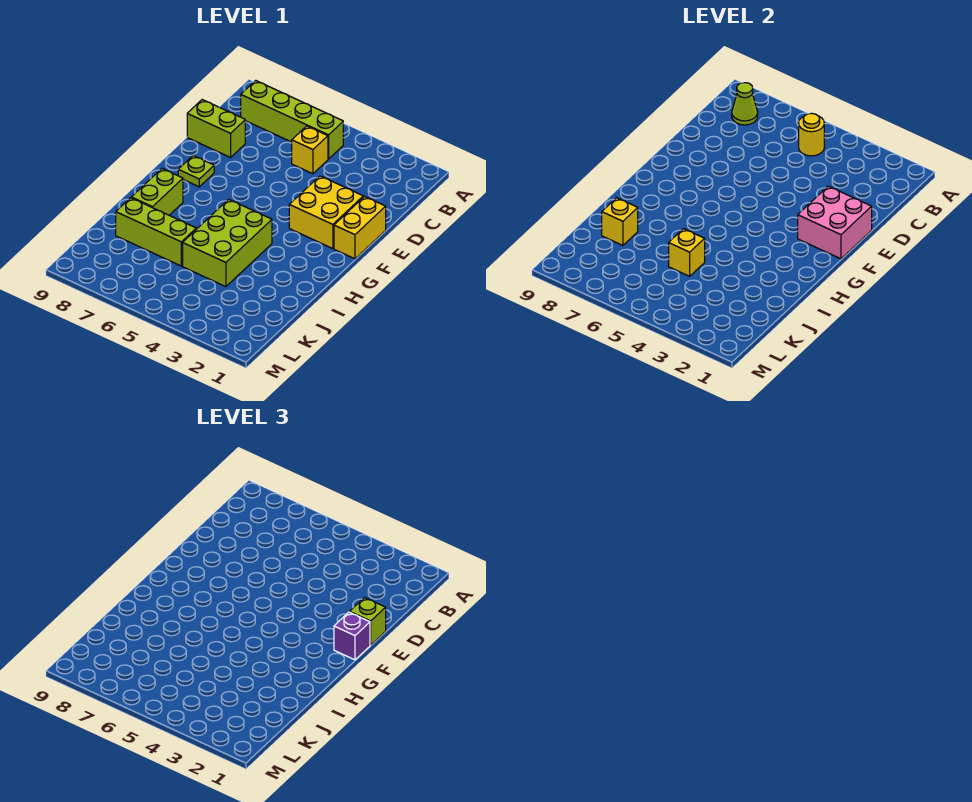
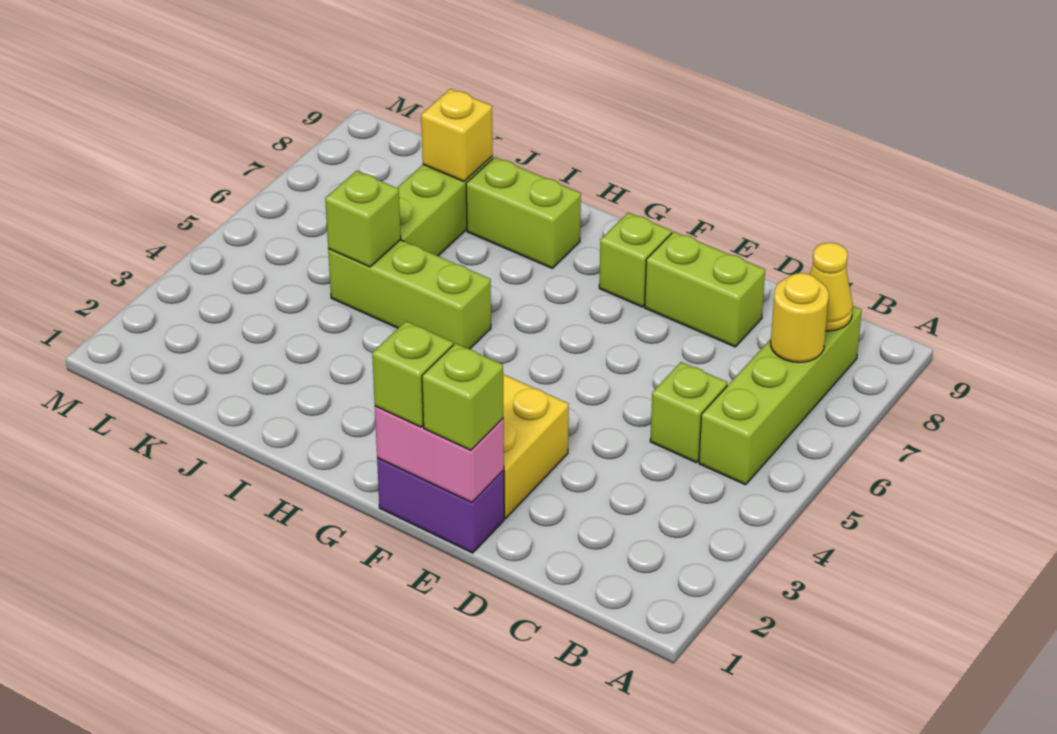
yellow round brick B5 level 2 -> yellow round brick B7 level 2
lime cone B8 level 2 -> yellow cone B8 level 2
yellow brick C5 level 1 -> lime brick C5 level 1
lime brick D8:D9 level 1 -> lime brick D8:E8 level 1
yellow brick E1:F1 level 1 -> purple brick E1:F1 level 1
pink brick E1:F2 level 2 -> pink brick E1:F1 level 2
purple brick F1 level 3 -> lime brick F1 level 3
lime plate F8 level 1 -> lime brick F8 level 1
lime brick H4:J5 level 1 -> lime brick H5:J5 level 1
yellow brick J5 level 2 -> lime brick J5 level 2

